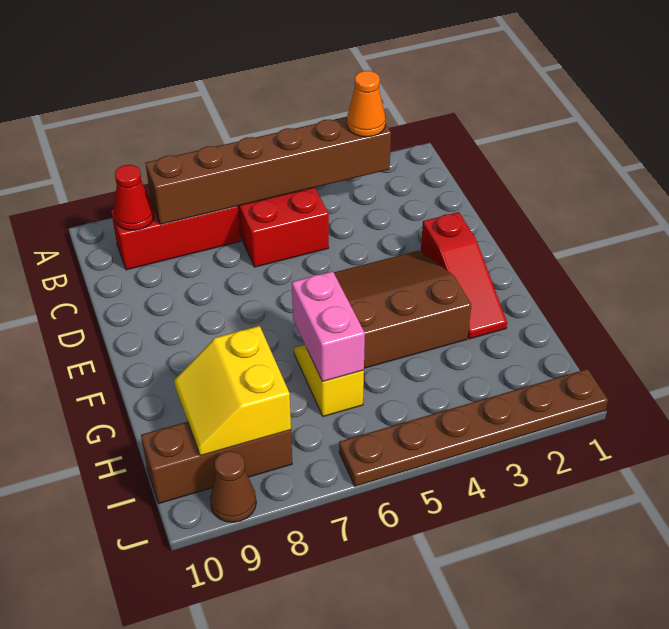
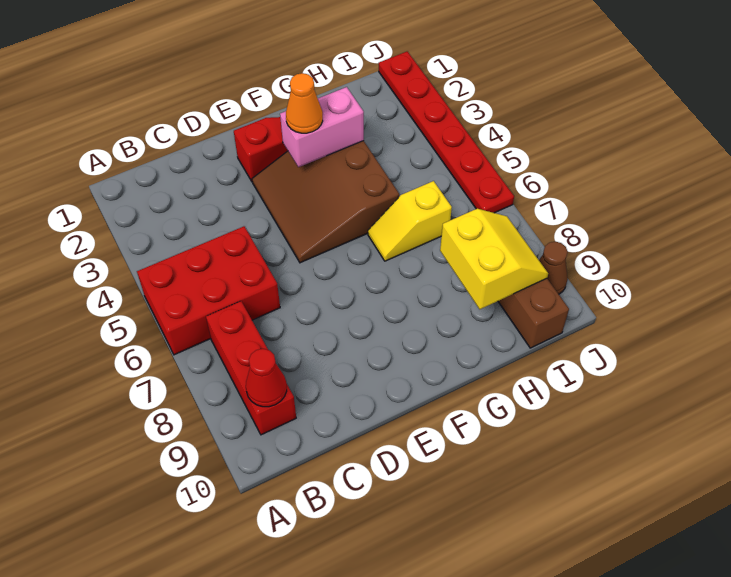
brown brick B3:B8 level 2 -> none
orange cone B3 level 3 -> orange cone F3 level 3
pink brick G6:H6 level 2 -> pink brick F3:G3 level 2
yellow slope H8:I9 level 2 top 8 -> yellow slope H8:I9 level 2 top H
brown plate J1:J6 level 1 -> red plate J1:J6 level 1

